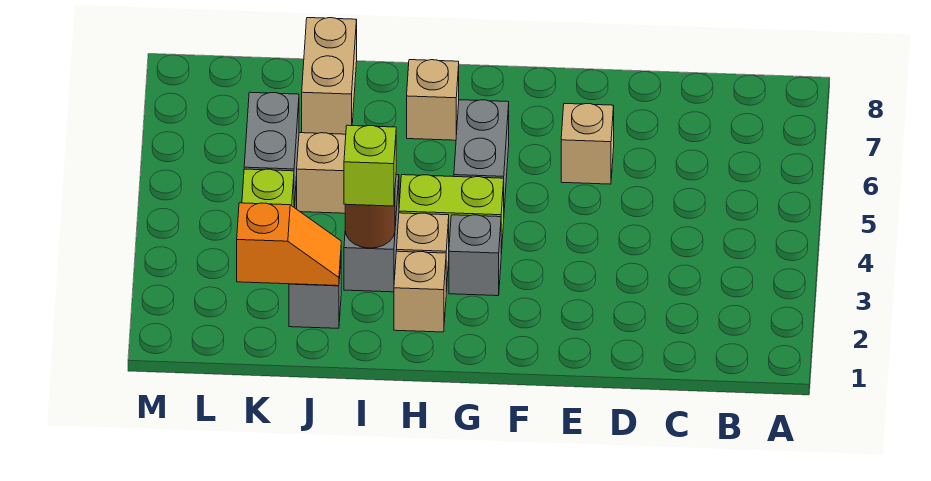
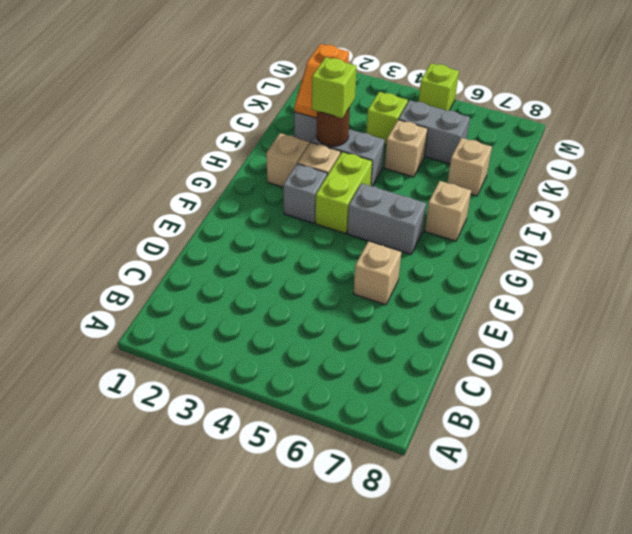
tan brick J7:J8 level 1 -> tan brick J7 level 1
none -> lime brick M5 level 1

